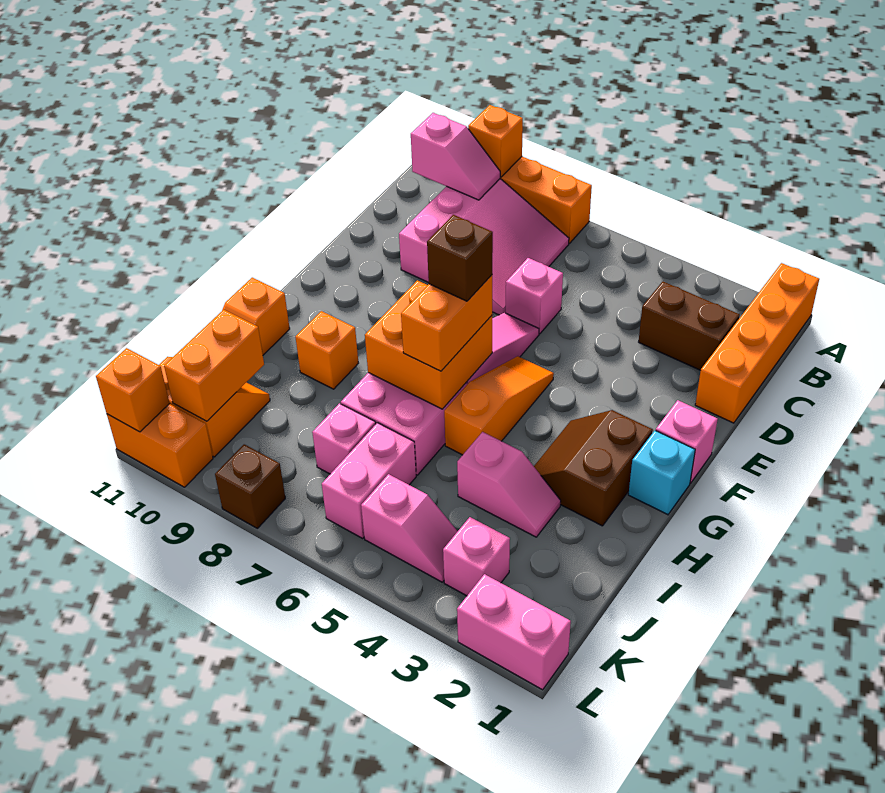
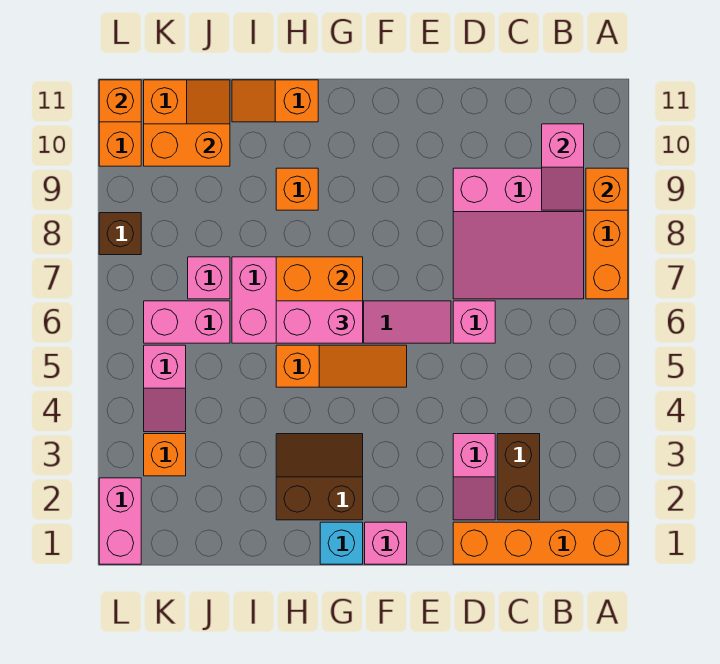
orange brick G6:H6 level 3 -> pink brick G6:H6 level 3
brown brick G6 level 4 -> none
pink slope I3:I4 level 1 top 4 -> pink slope D2:D3 level 1 top 3
pink brick K3 level 1 -> orange brick K3 level 1

